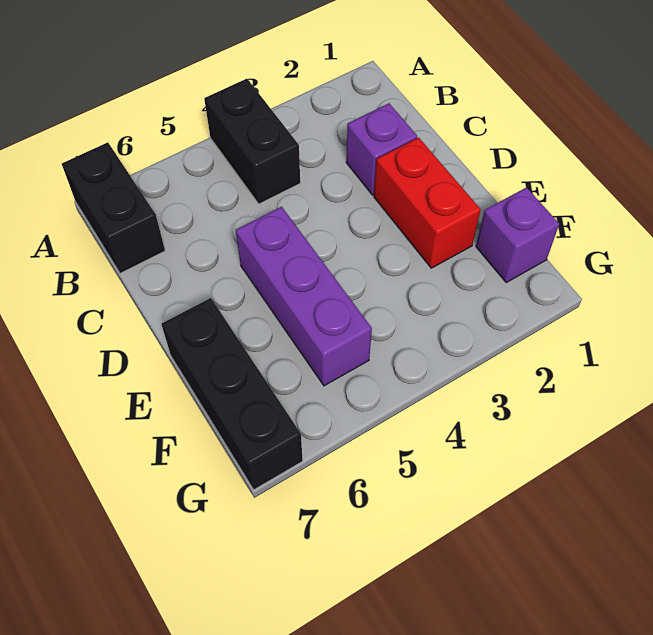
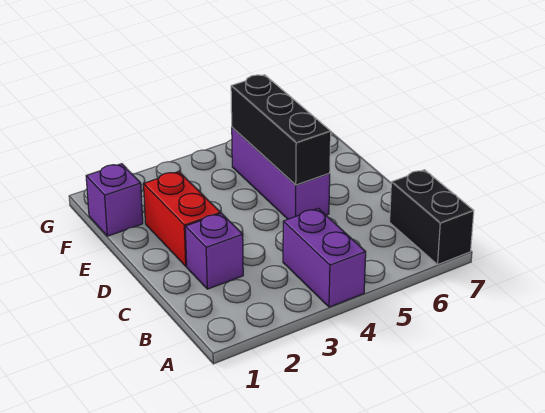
black brick A4:B4 level 1 -> purple brick A4:B4 level 1
black brick E7:G7 level 1 -> black brick D5:F5 level 2

